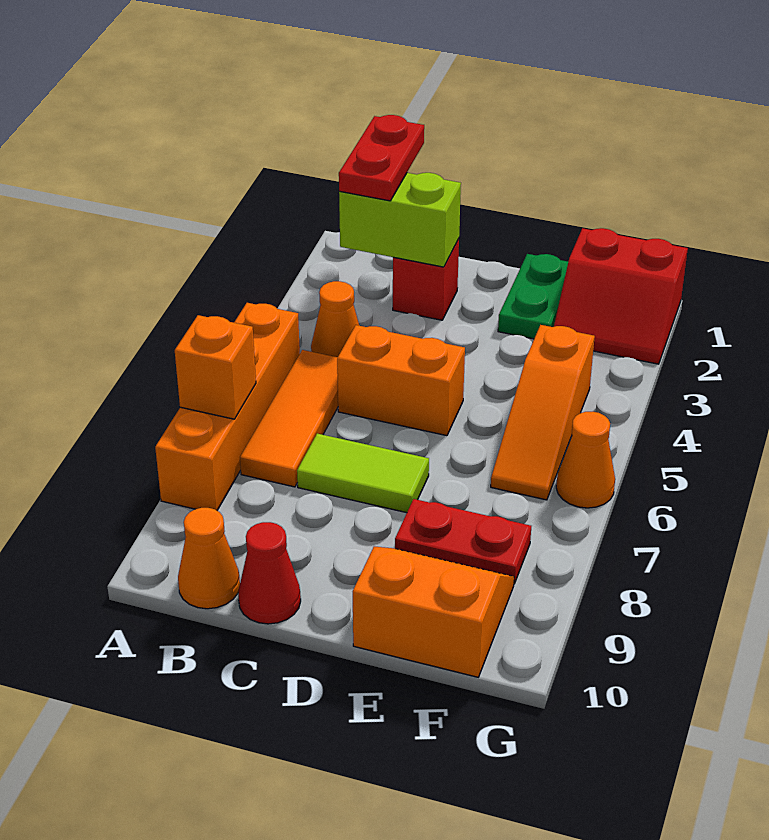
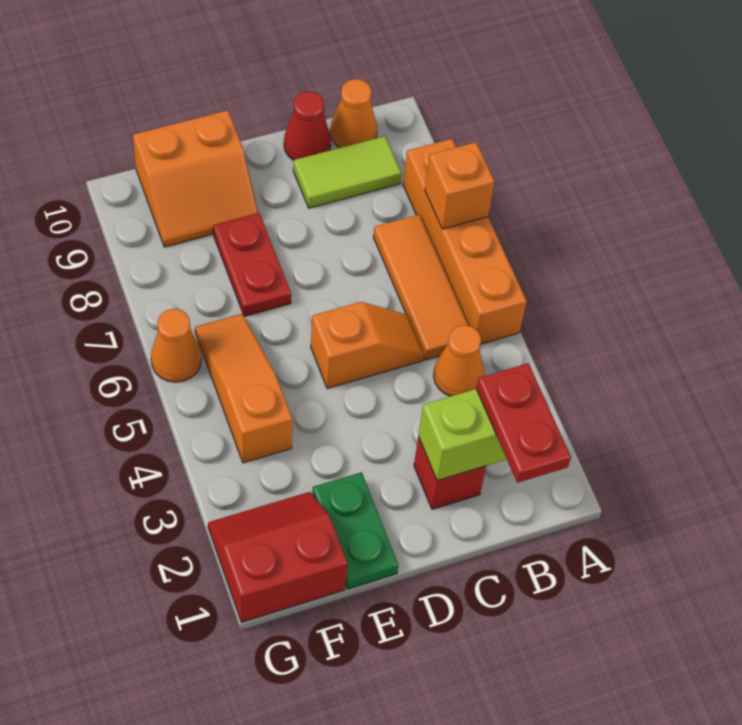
orange brick C5:D5 level 1 -> orange slope C5:D5 level 1 top D
lime tile C7:D7 level 1 -> lime tile B9:C9 level 1
red plate E8:F8 level 1 -> red plate E7:E8 level 1

